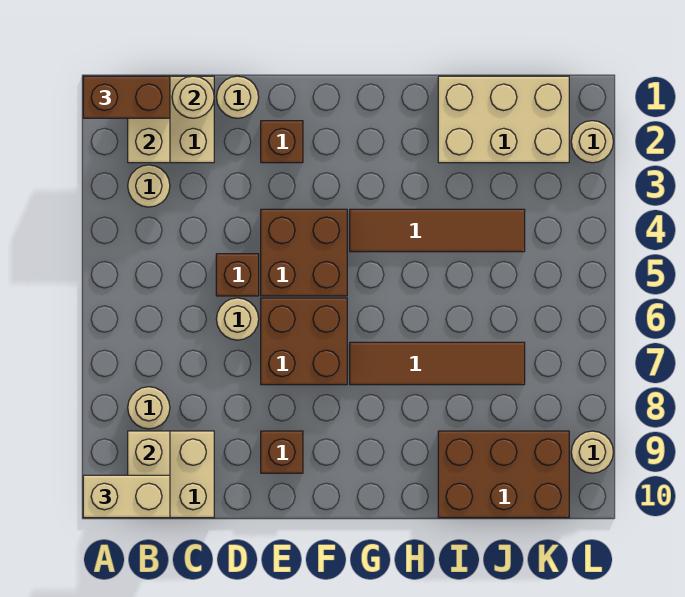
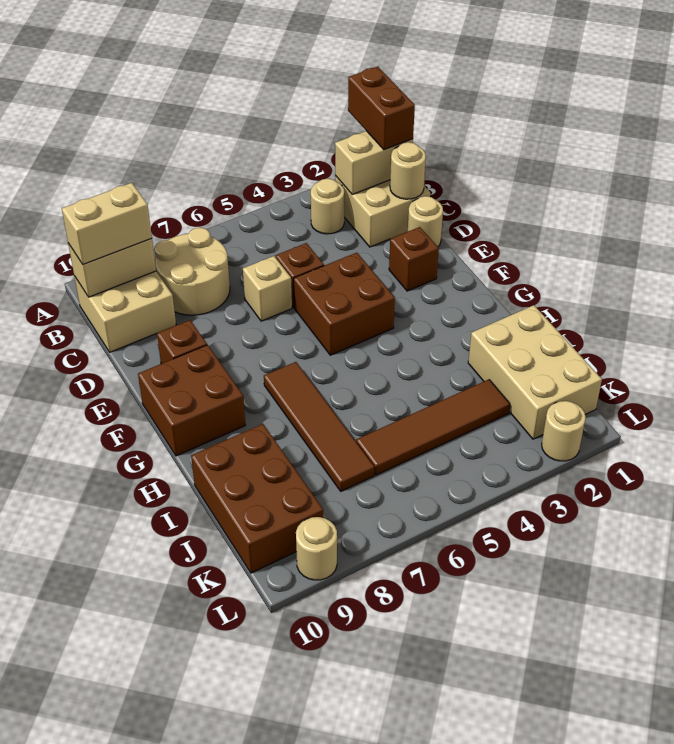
tan brick A10:B10 level 3 -> tan brick B9:B10 level 3
tan round brick B8 level 1 -> tan round brick B7:C8 level 1
tan round brick D6 level 1 -> tan brick D6 level 1
brown brick E6:F7 level 1 -> brown brick F9:G10 level 1
brown tile G4:J4 level 1 -> brown tile J3:J6 level 1

